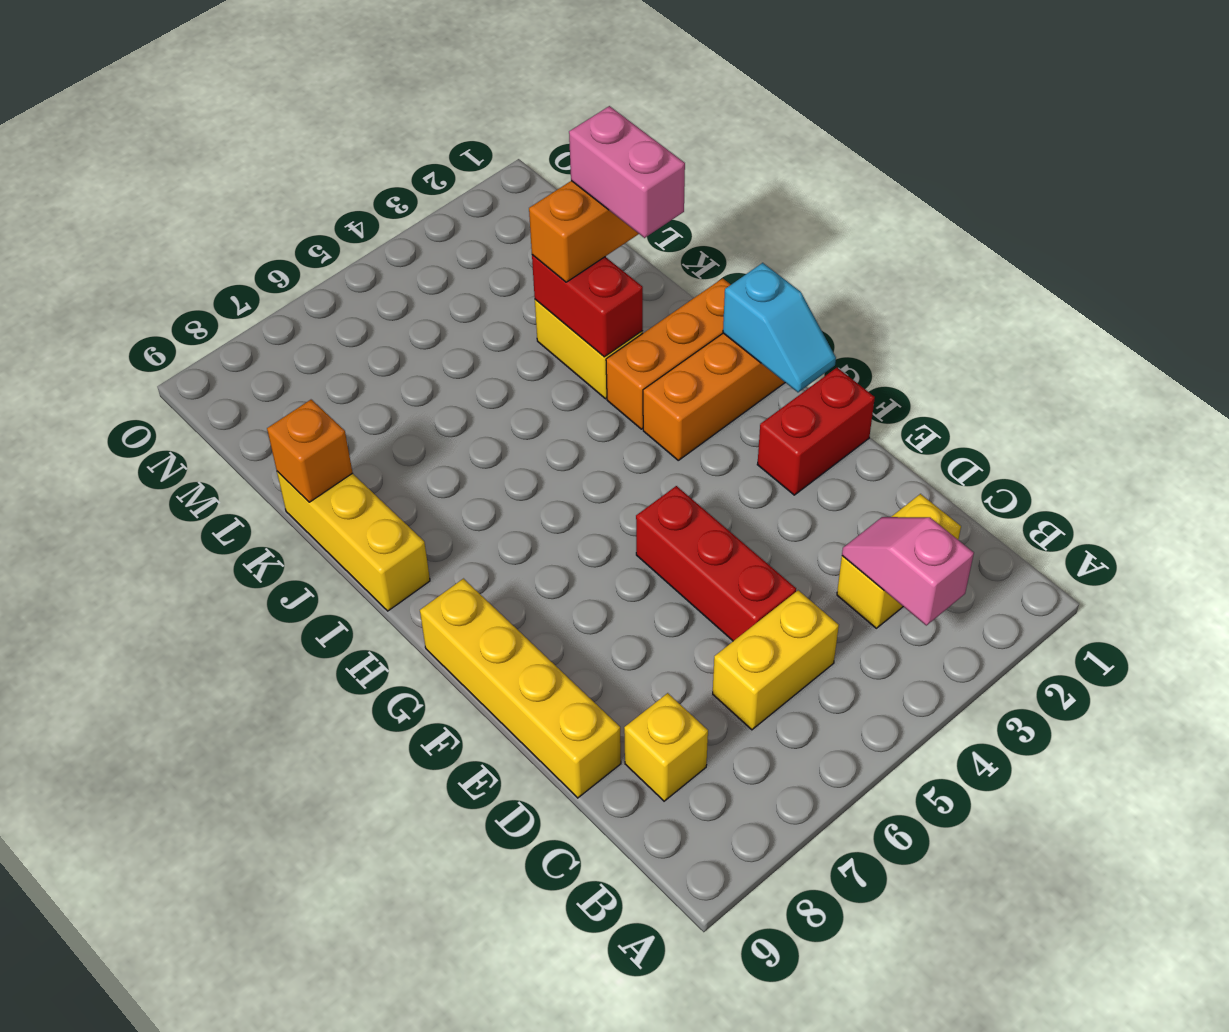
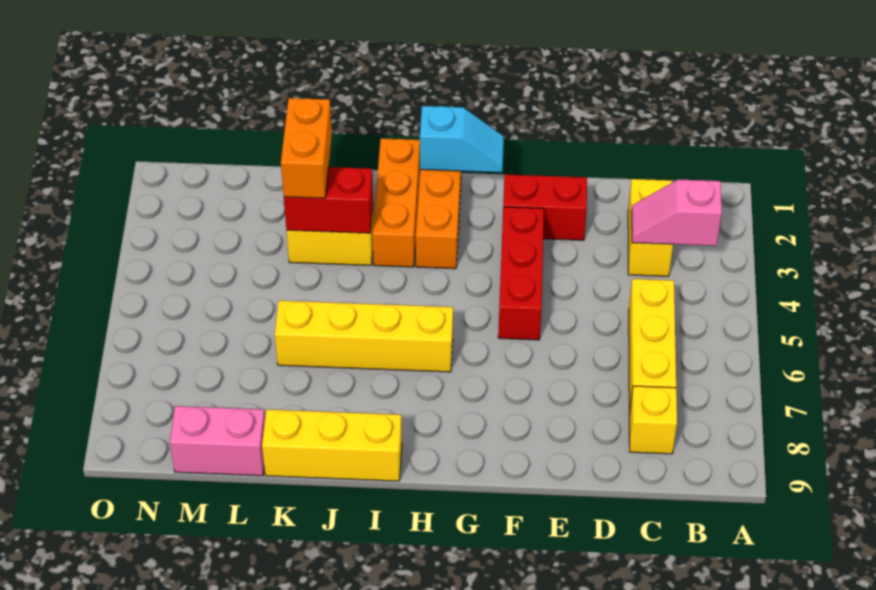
yellow brick C5:C6 level 1 -> yellow brick C5:C7 level 1
red brick D5:F5 level 1 -> red brick F3:F5 level 1
yellow brick D9:G9 level 1 -> yellow brick H6:K6 level 1
red brick F1:F2 level 1 -> red brick E2:F2 level 1
pink brick J2:K2 level 4 -> pink brick L9:M9 level 1
orange brick K9 level 2 -> none

